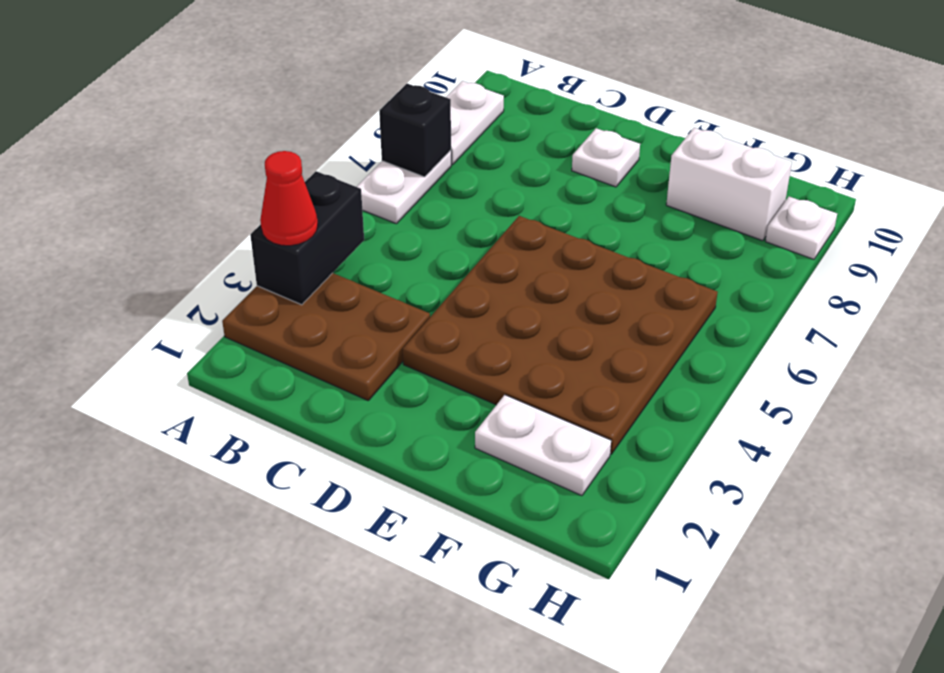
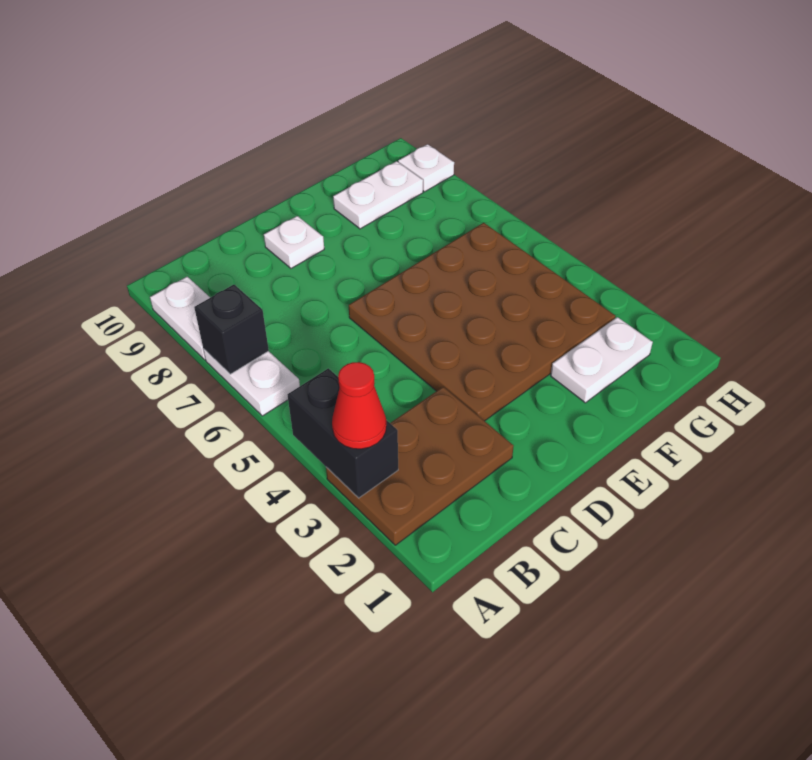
white brick F9:G9 level 1 -> white plate F9:G9 level 1

